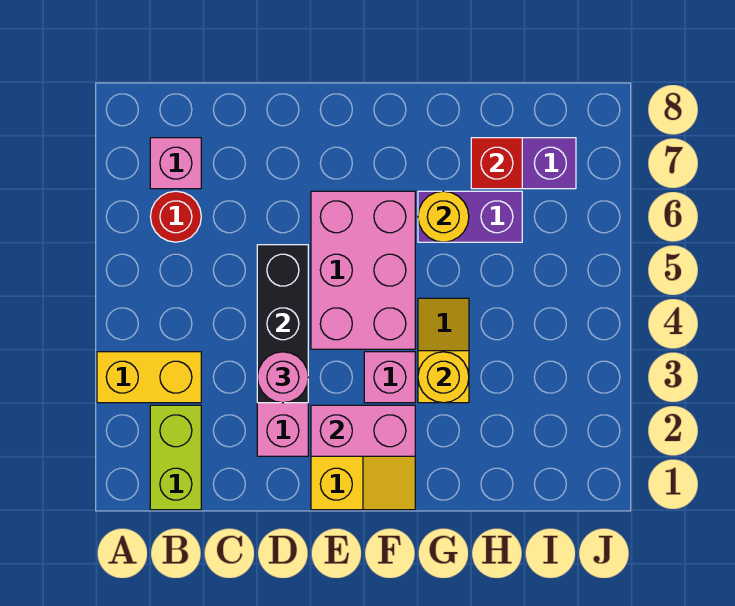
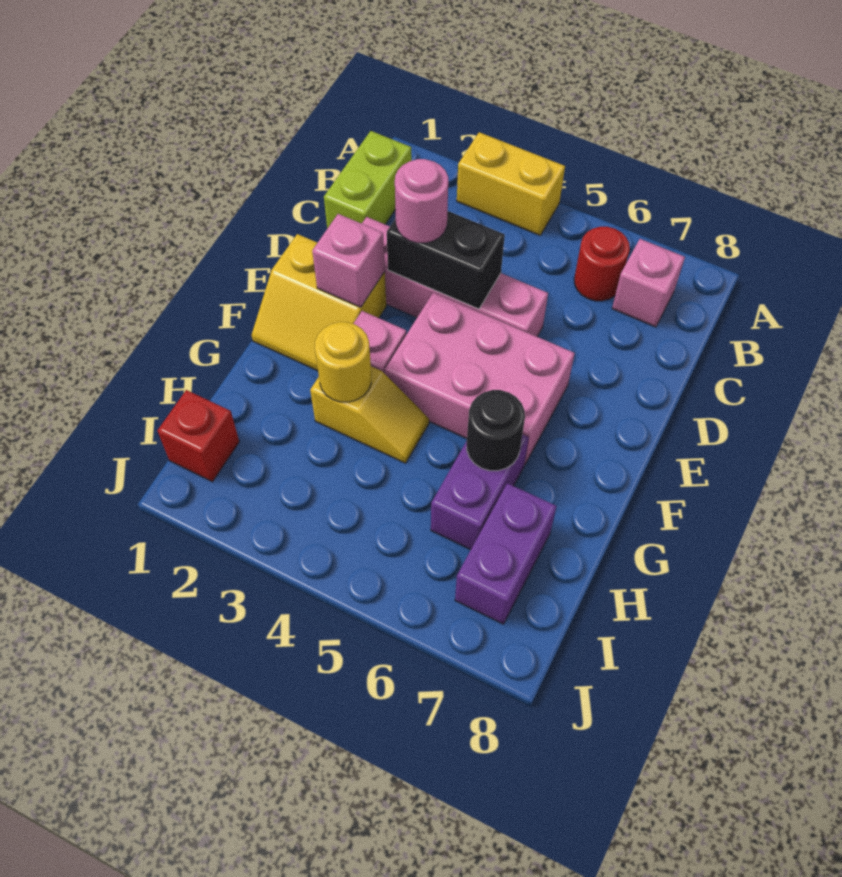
yellow brick A3:B3 level 1 -> yellow brick A3:A4 level 1
lime brick B1:B2 level 1 -> lime brick B1:C1 level 1
black brick D3:D5 level 2 -> black brick D3:D4 level 2
pink brick E2:F2 level 2 -> pink brick E2 level 2
yellow round brick G6 level 2 -> black round brick G6 level 2
red brick H7 level 2 -> red brick I1 level 1

